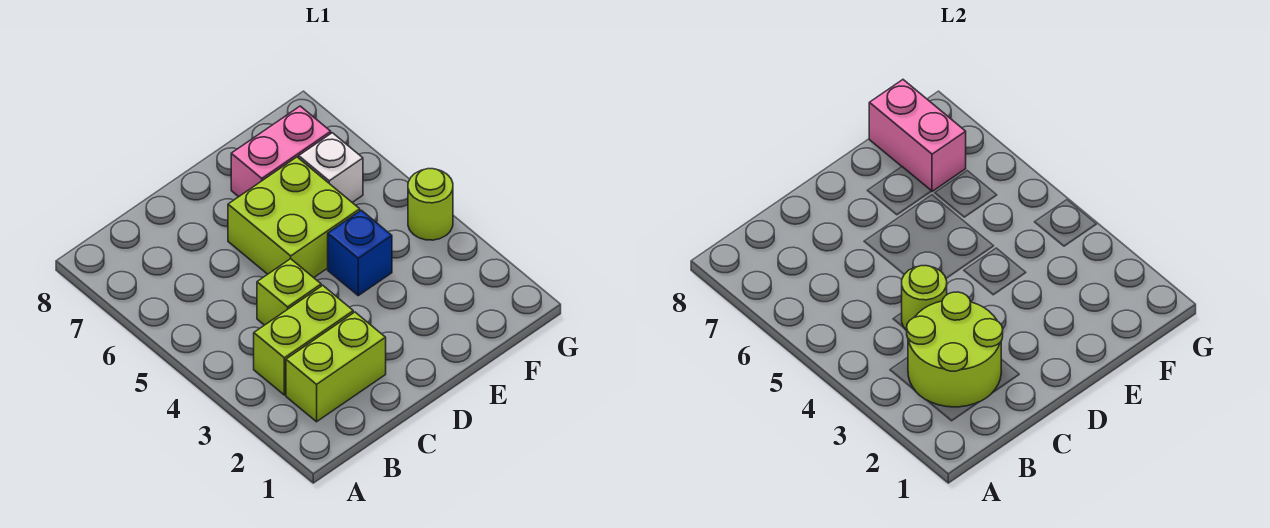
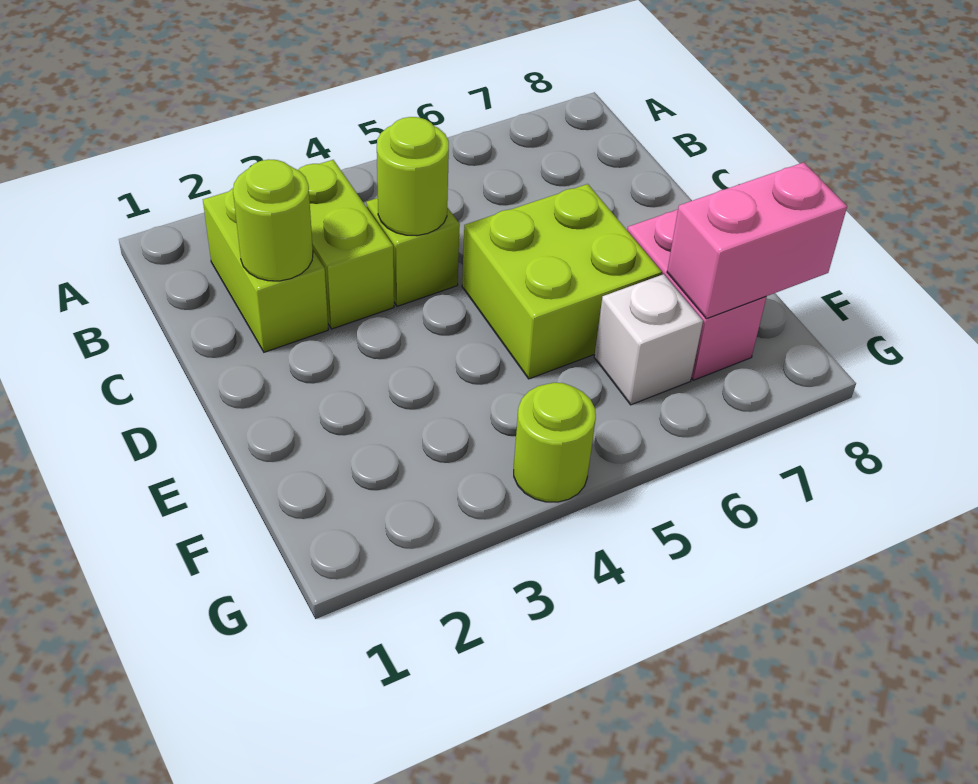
lime round brick B2:C3 level 2 -> lime round brick C2 level 2
blue brick E4 level 1 -> none

